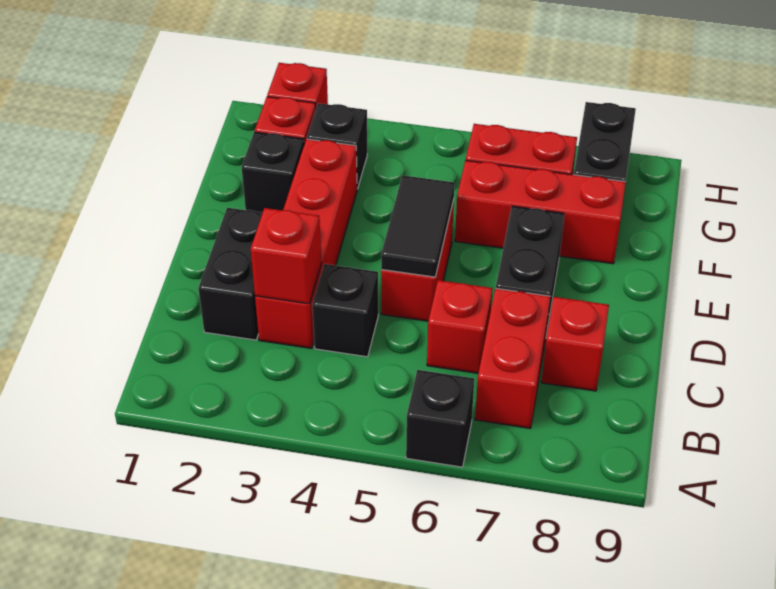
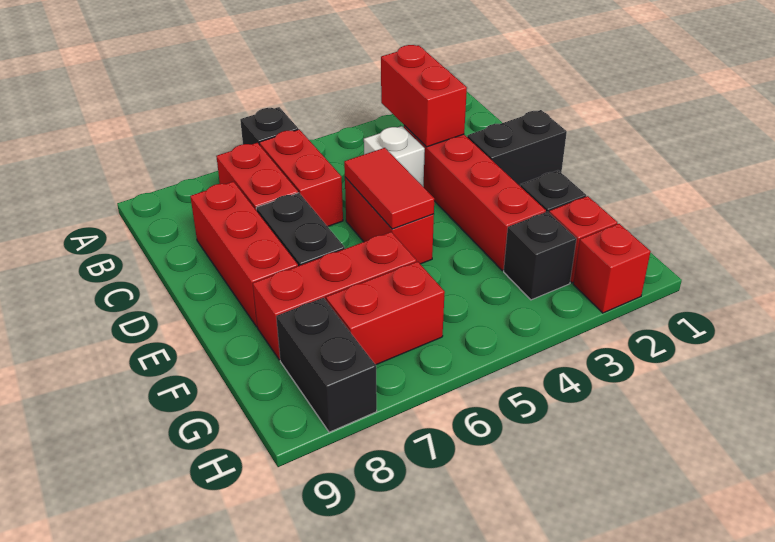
black brick C2:D2 level 1 -> black brick D1:D2 level 1
red brick C3 level 2 -> red brick B3:C3 level 2
black brick C4 level 1 -> white brick C4 level 1
red brick C6 level 1 -> red brick B6:C6 level 1
red brick C8 level 1 -> red brick C8:E8 level 1
black tile D5:E5 level 2 -> red tile D5:E5 level 2

